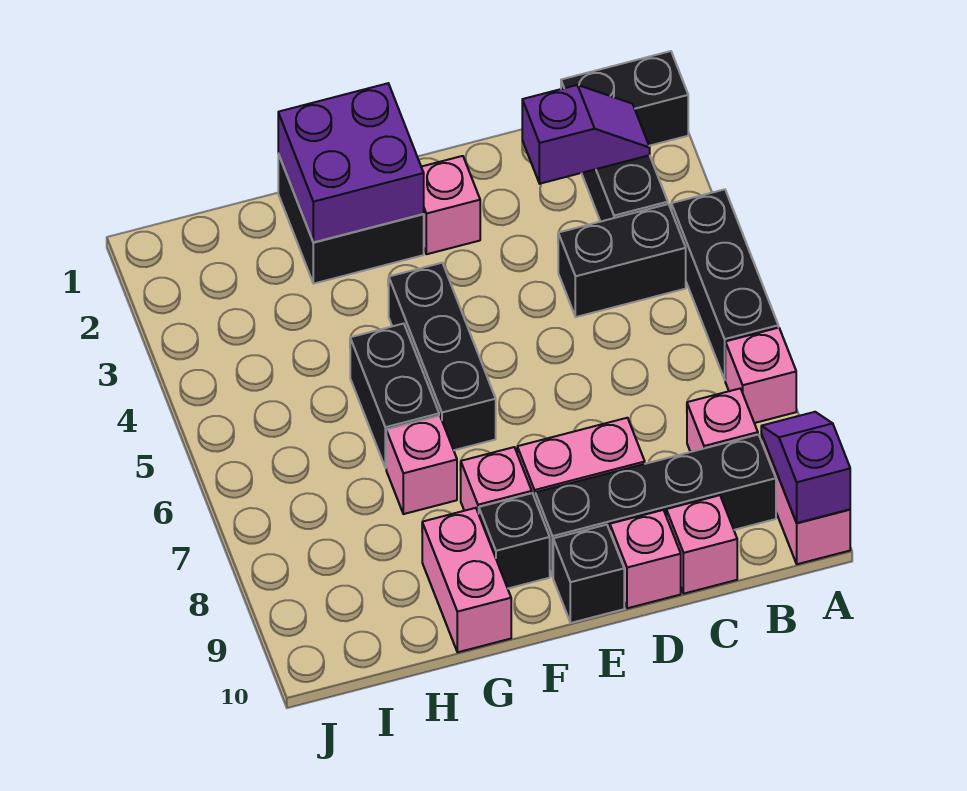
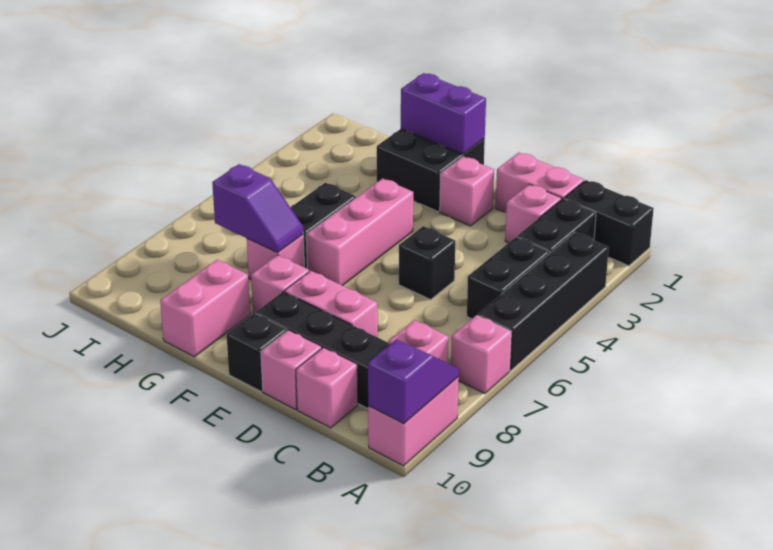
black brick A4:A6 level 1 -> black brick A3:A6 level 1
purple slope B2:C2 level 2 top C -> purple slope G7:H7 level 2 top H
black brick B4:C4 level 1 -> black brick B4:B5 level 1
none -> pink brick C1:D1 level 1
none -> pink brick C2 level 1
purple brick F1:G2 level 2 -> purple brick F1:G1 level 2
black brick F4:F6 level 1 -> pink brick F4:F6 level 1
black brick F9 level 1 -> black brick D5 level 1

